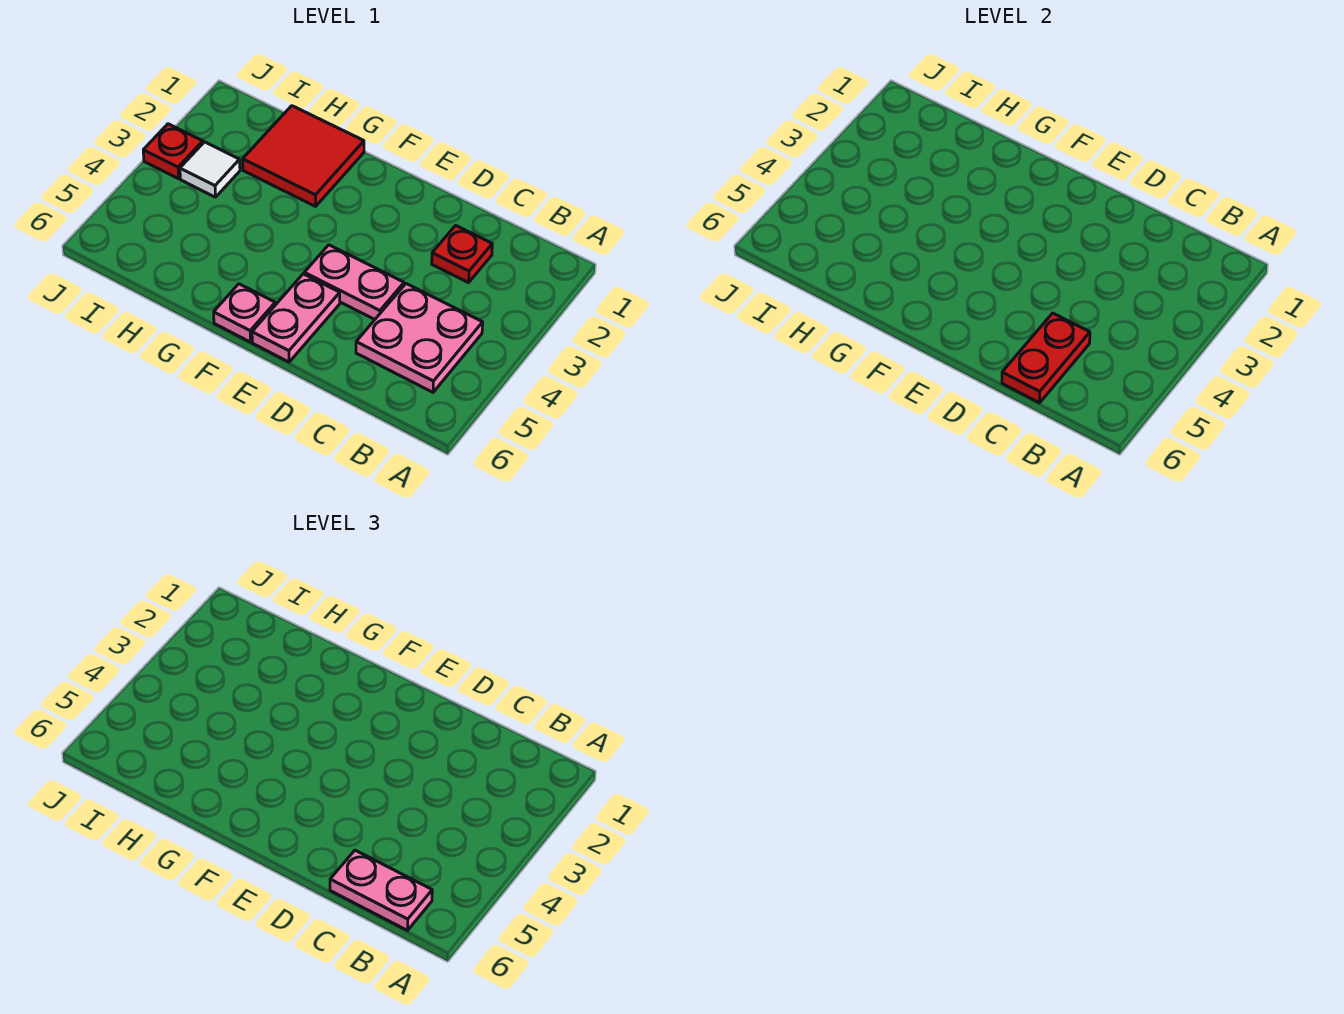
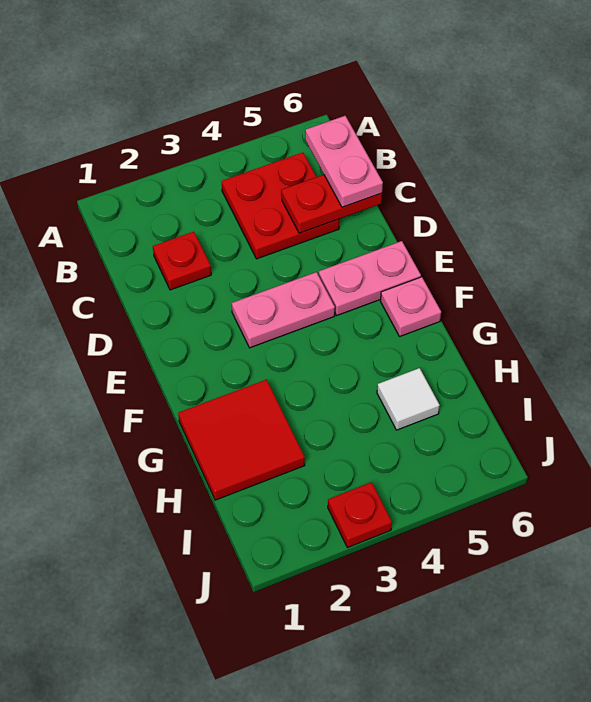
pink plate B4:C5 level 1 -> red plate B4:C5 level 1
pink plate D4:E4 level 1 -> pink plate E3:E4 level 1
white tile I3 level 1 -> white tile H5 level 1

